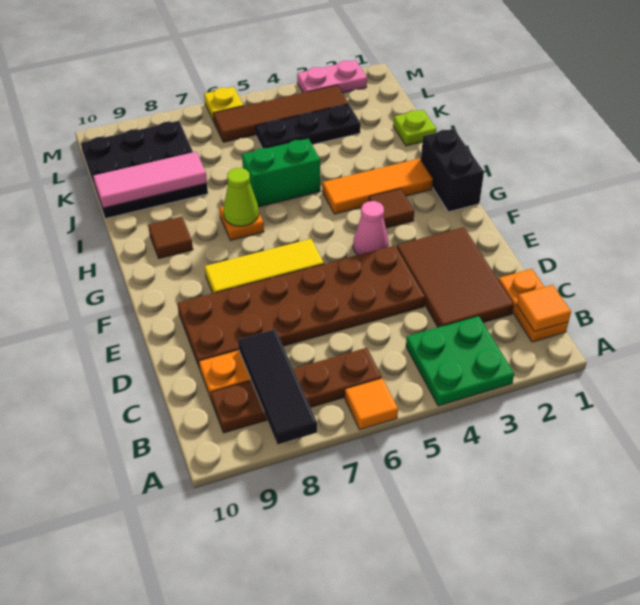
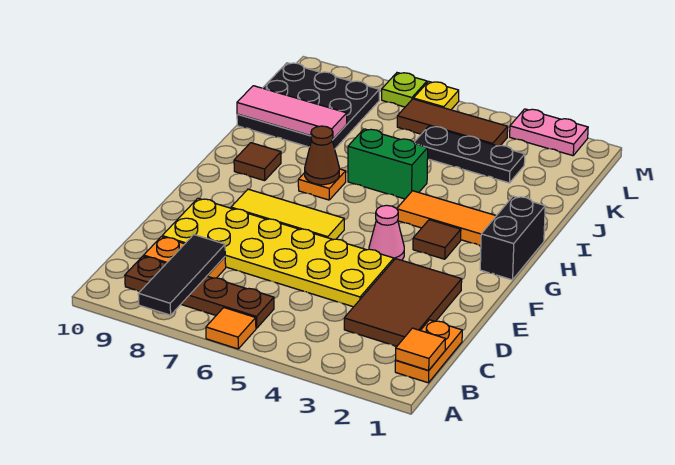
green plate A3:B4 level 1 -> none
brown plate D4:E9 level 1 -> yellow plate D4:E9 level 1
lime cone H7 level 2 -> brown cone H7 level 2
lime plate J1 level 1 -> lime plate M7 level 1
brown tile L3:L6 level 1 -> brown tile L4:L6 level 1

